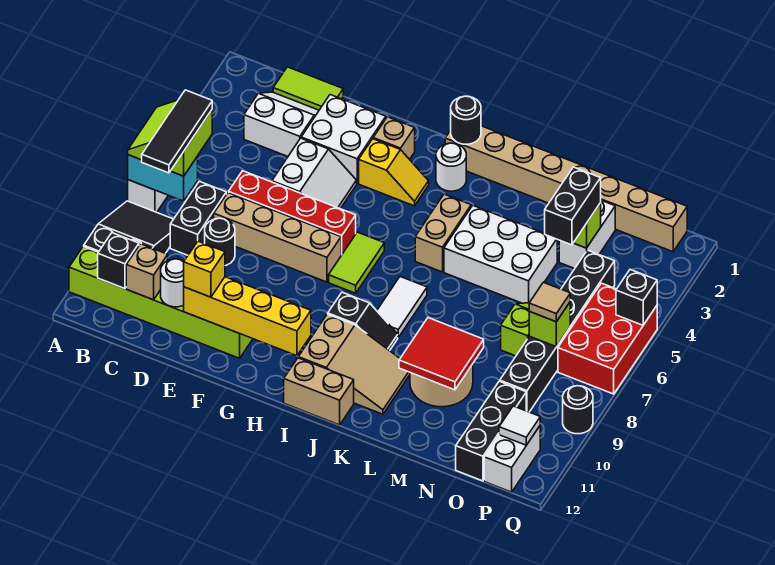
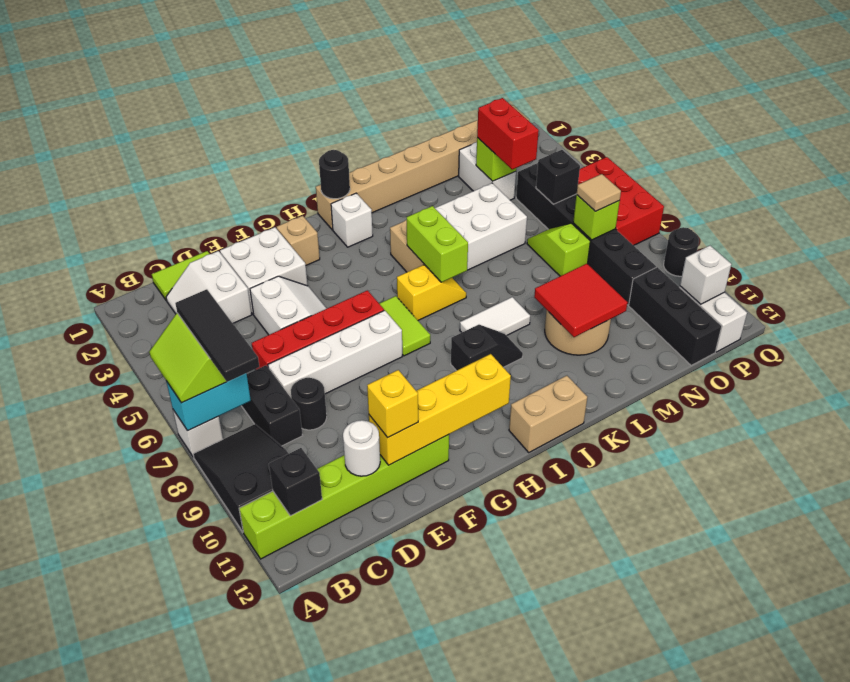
white slope C2:D3 level 1 top 3 -> white slope C2:D3 level 1 top D
tan brick C11 level 2 -> none
tan brick D7:G7 level 1 -> white brick D7:G7 level 1
yellow slope G3:H3 level 1 top G -> yellow slope I6:J6 level 1 top I
white round brick I2 level 1 -> white brick I2 level 1
tan slope I10:K11 level 1 top I -> none
none -> lime brick J5:J6 level 2
white tile J7:J8 level 1 -> white tile J8:K8 level 1
black brick N3:N4 level 3 -> red brick N3:N4 level 3
white tile P11 level 2 -> white brick P11 level 2
black brick Q5 level 2 -> black brick O5 level 2

